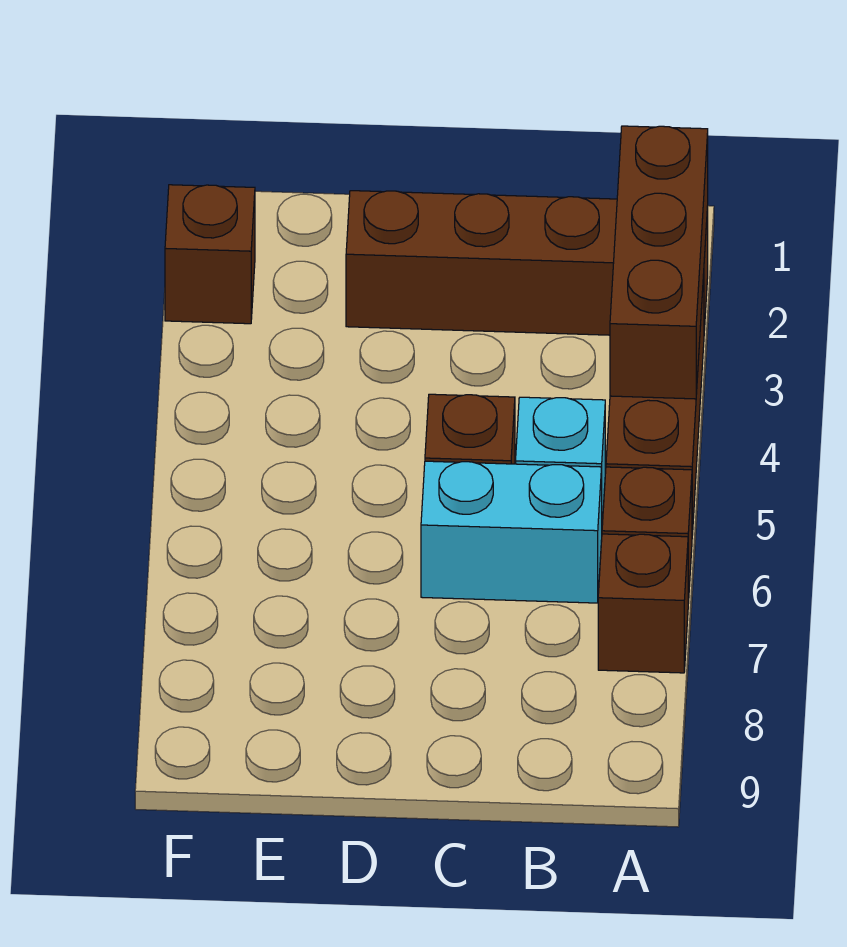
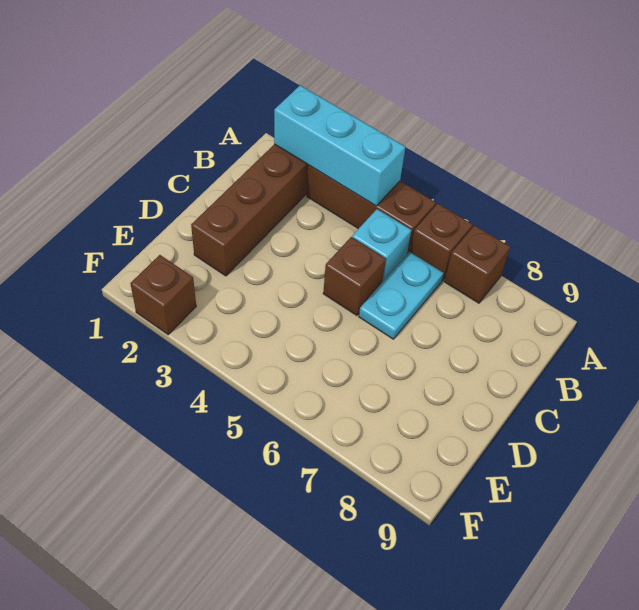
brown brick A2:A4 level 2 -> cyan brick A2:A4 level 2
cyan brick B6:C6 level 1 -> cyan plate B6:C6 level 1

